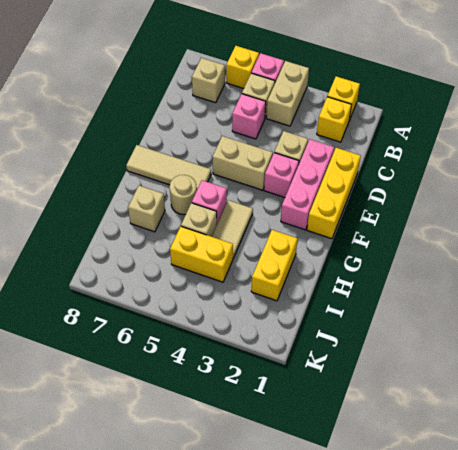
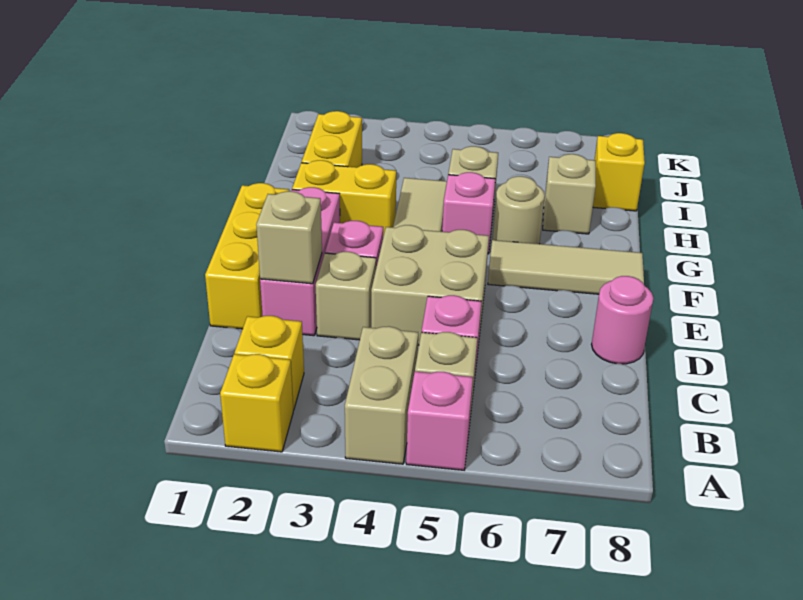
yellow brick A6 level 1 -> yellow brick I8 level 1
tan brick B7 level 1 -> tan brick D2 level 2
none -> pink round brick D8 level 1
tan brick E4:E5 level 1 -> tan brick D4:E5 level 1
yellow brick I4:I5 level 1 -> yellow brick G2:G3 level 1

